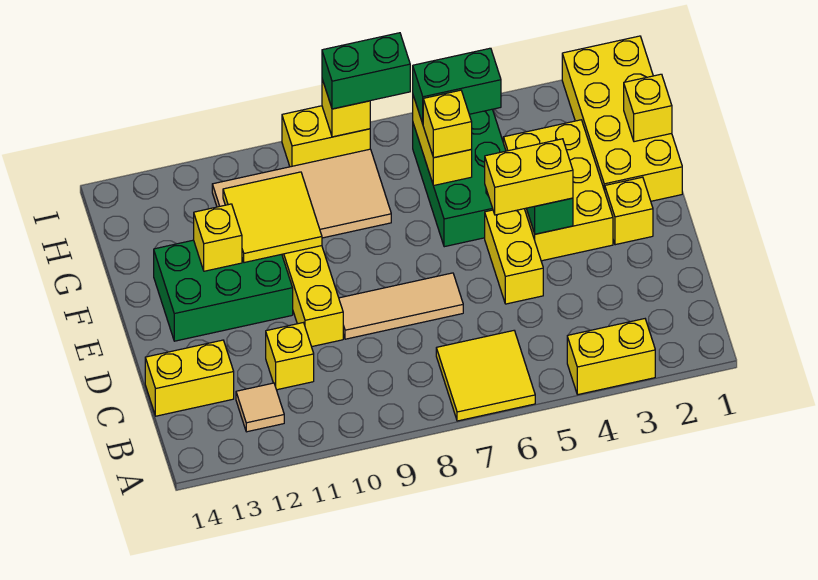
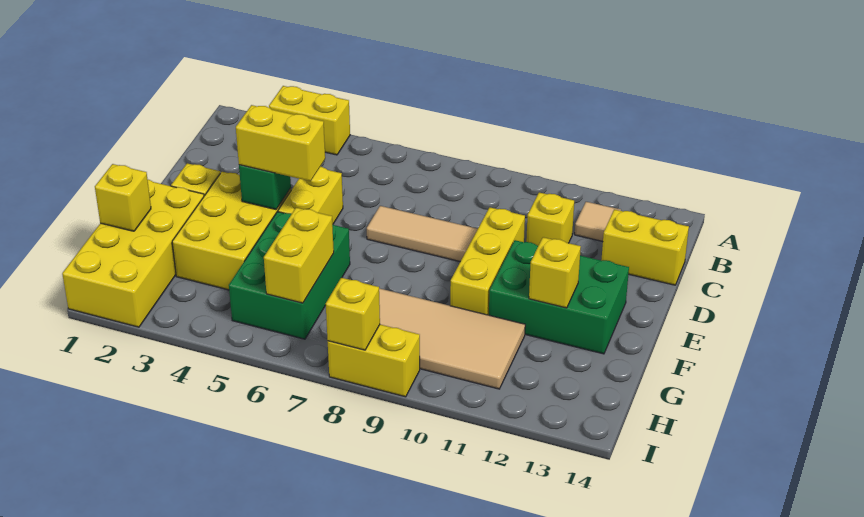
yellow tile A6:B7 level 1 -> none
yellow tile F10:G11 level 2 -> none
yellow brick G6 level 3 -> none
green brick H5:H6 level 3 -> none
green brick I7:I8 level 3 -> none

